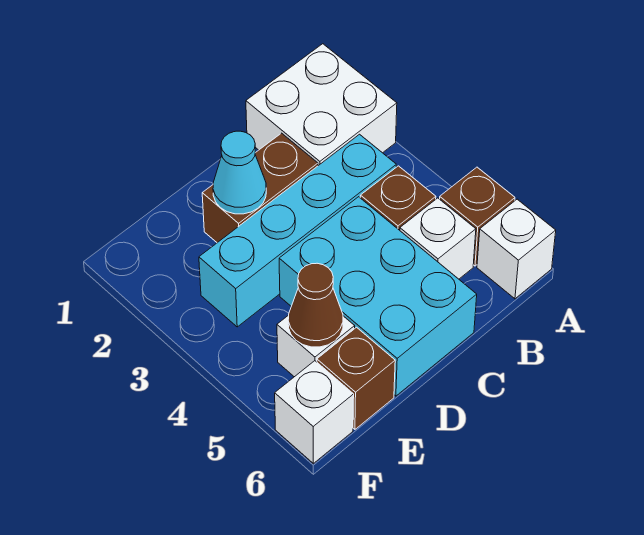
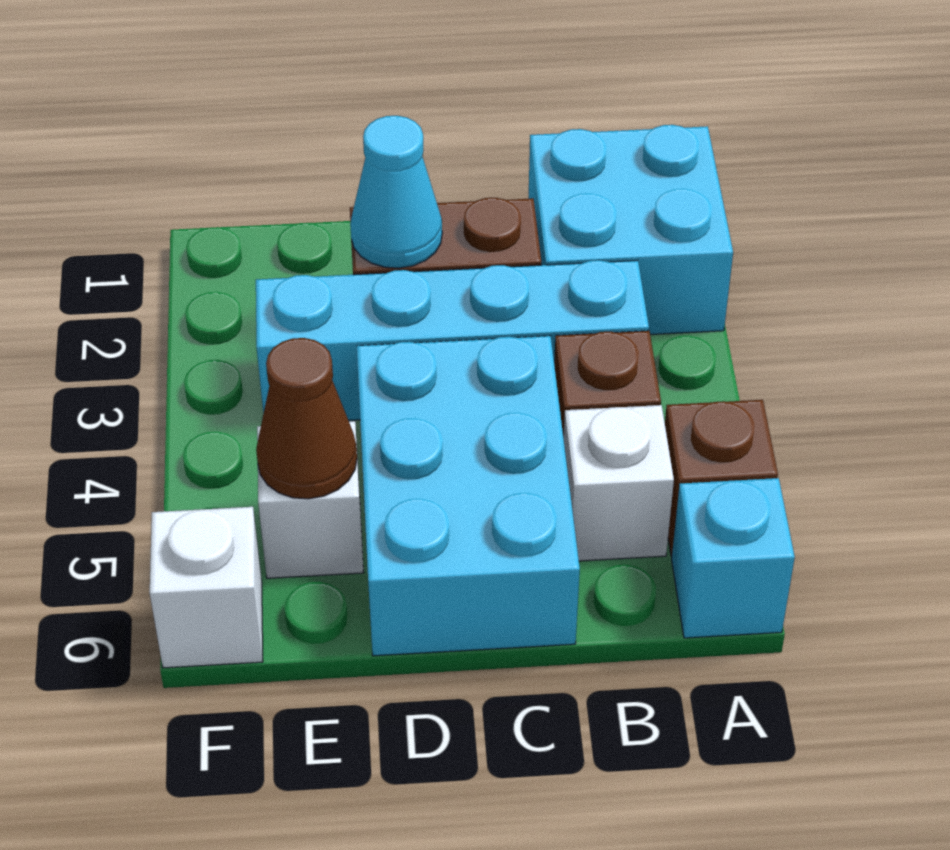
white brick A1:B2 level 1 -> cyan brick A1:B2 level 1
white brick A6 level 1 -> cyan brick A6 level 1
brown brick E6 level 1 -> none

